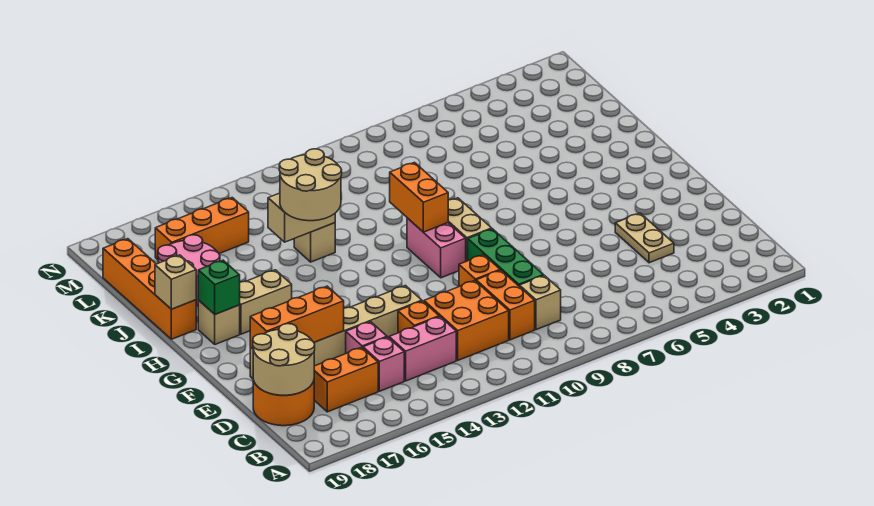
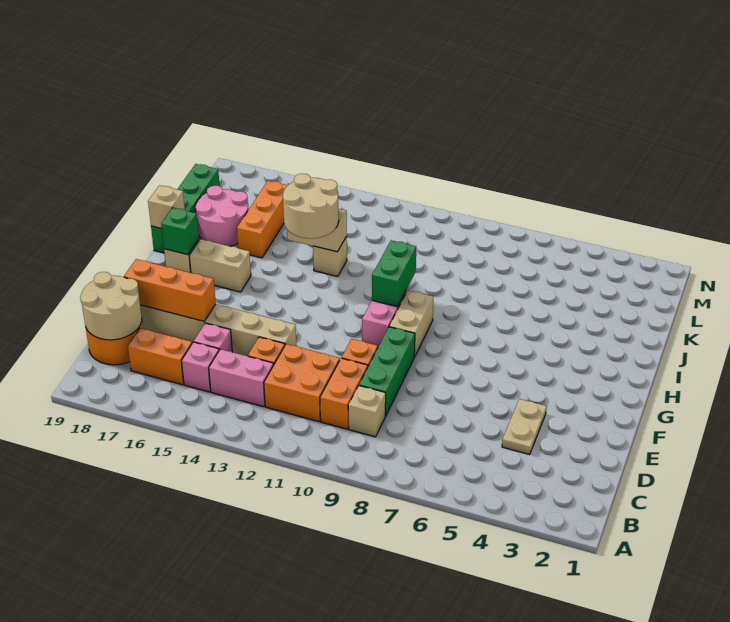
orange brick H10:I10 level 2 -> green brick H10:I10 level 2
orange brick I19:L19 level 1 -> green brick I19:L19 level 1
orange brick L15:L17 level 1 -> orange brick J16:L16 level 1

